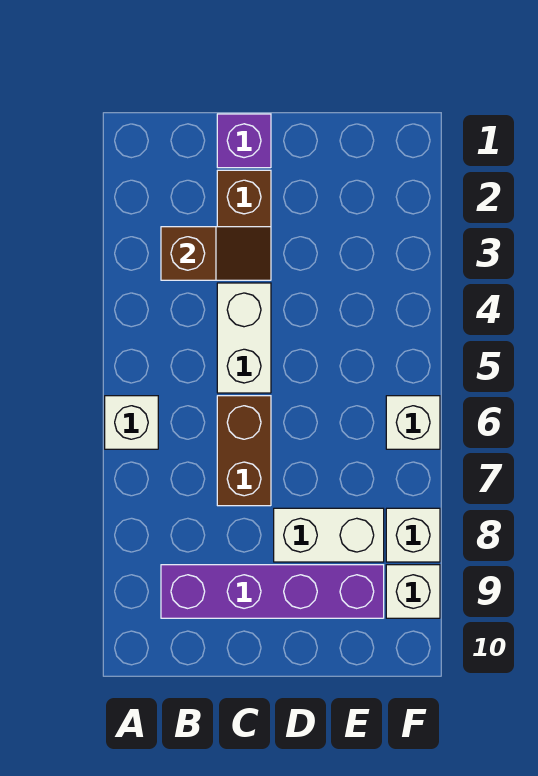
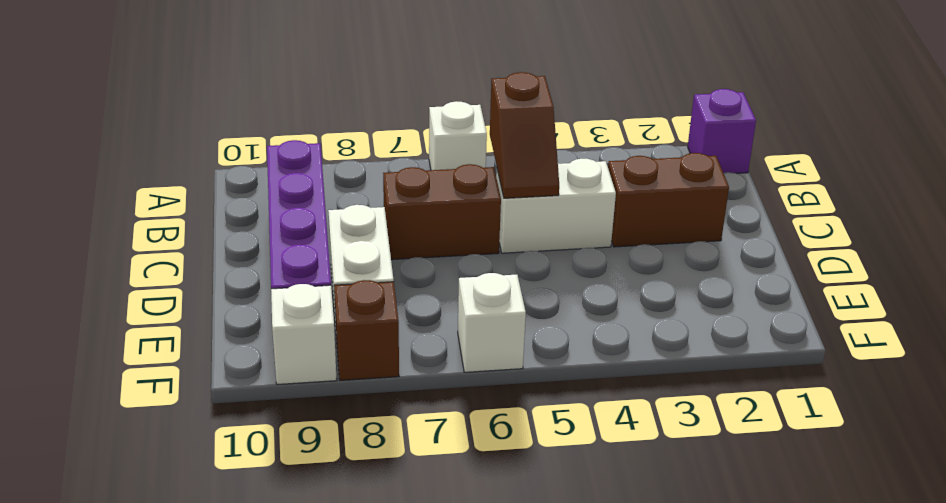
brown slope B3:C3 level 2 top B -> brown slope B5:C5 level 2 top B
purple brick C1 level 1 -> purple brick A1 level 1
white brick F8 level 1 -> brown brick F8 level 1

